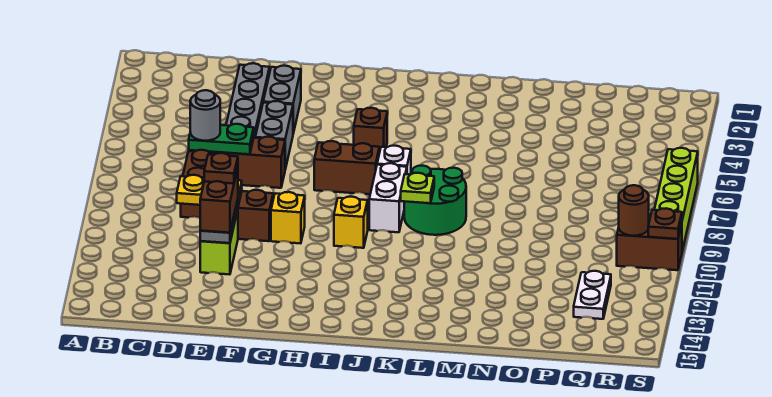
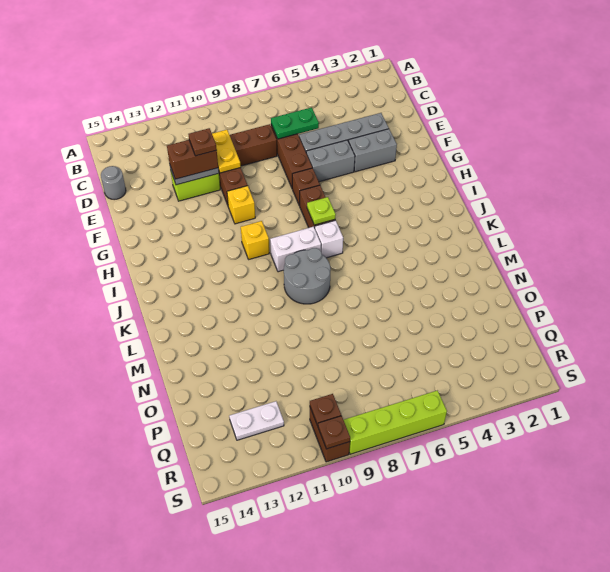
green plate D7:E7 level 2 -> green plate D6:D7 level 2
grey round brick D7 level 3 -> grey round brick D15 level 1
brown brick I5 level 1 -> brown brick G7 level 1
green round brick K8:L9 level 1 -> grey round brick K8:L9 level 1
lime plate K9 level 2 -> lime plate I7 level 2
brown round brick R10 level 2 -> brown plate R10 level 2

